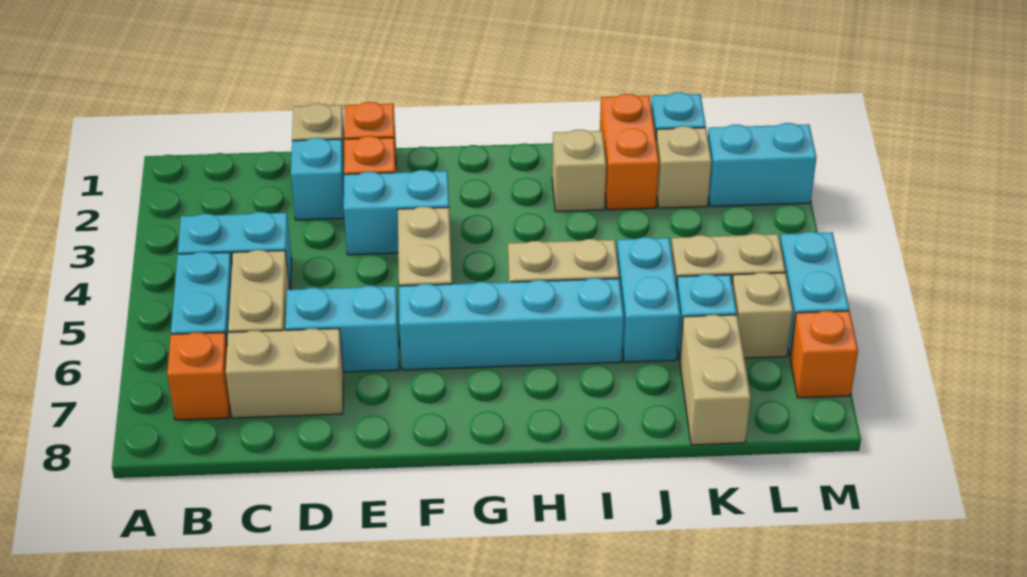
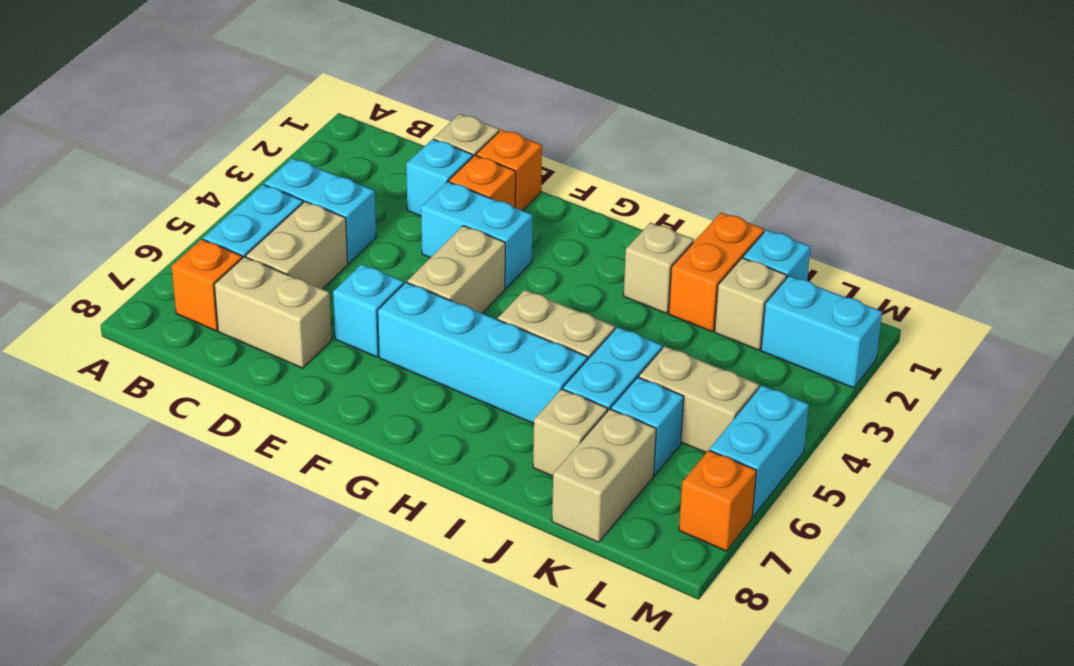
cyan brick D6:E6 level 1 -> cyan brick E6 level 1
tan brick L6 level 1 -> tan brick J7 level 1

